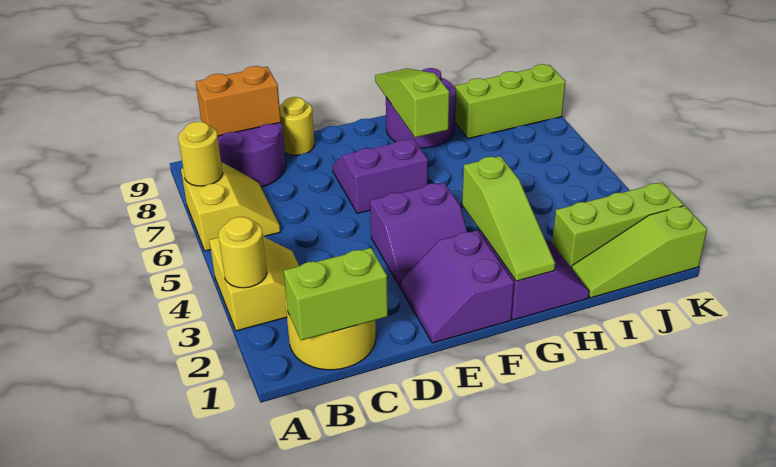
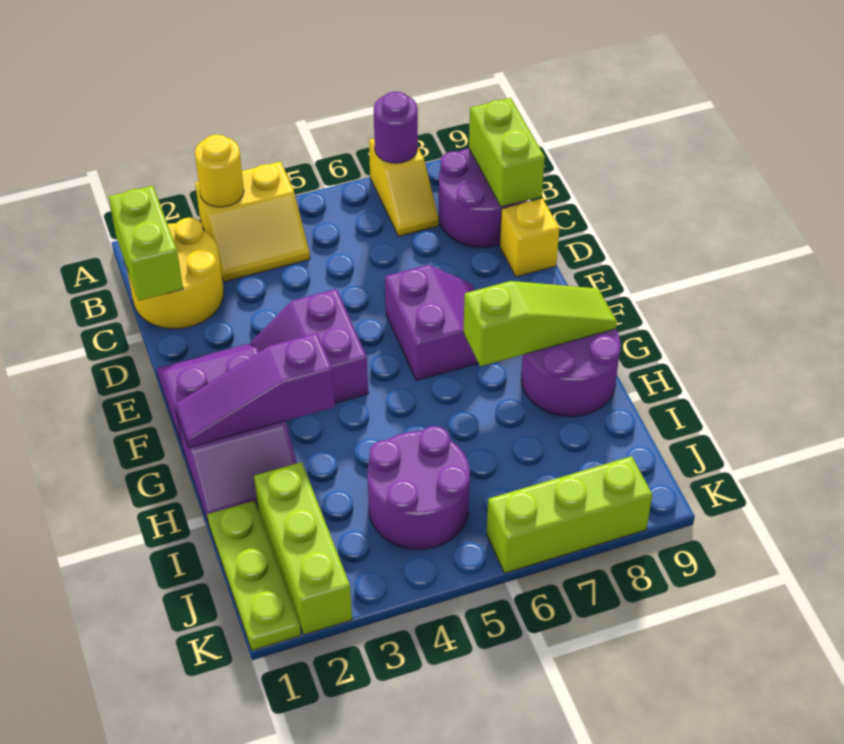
yellow slope A6:B7 level 1 top A -> yellow slope A7:B7 level 1 top A
yellow round brick A7 level 2 -> purple round brick A7 level 2
orange brick B9:C9 level 2 -> lime brick B9:C9 level 2
yellow round brick D9 level 1 -> yellow brick D9 level 1
lime slope G1:G3 level 2 top 3 -> purple slope G1:G3 level 2 top 3
lime slope I1:K1 level 1 top K -> lime plate I1:K1 level 1
none -> purple round brick I4:J5 level 1
lime brick I8:K8 level 1 -> lime brick K6:K8 level 1

